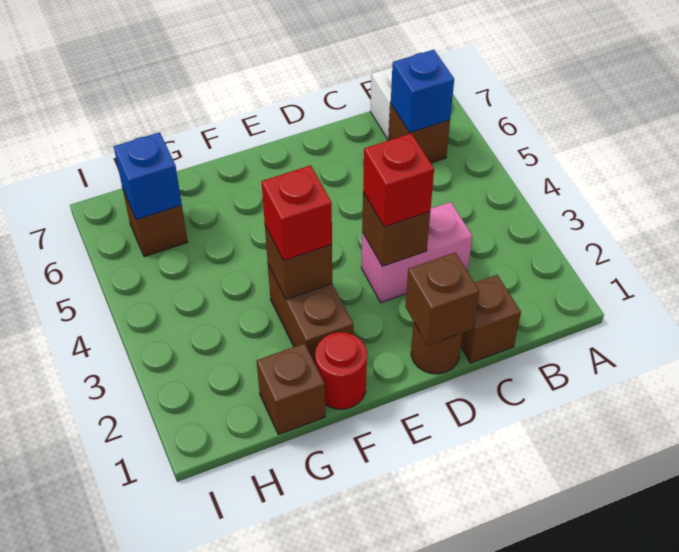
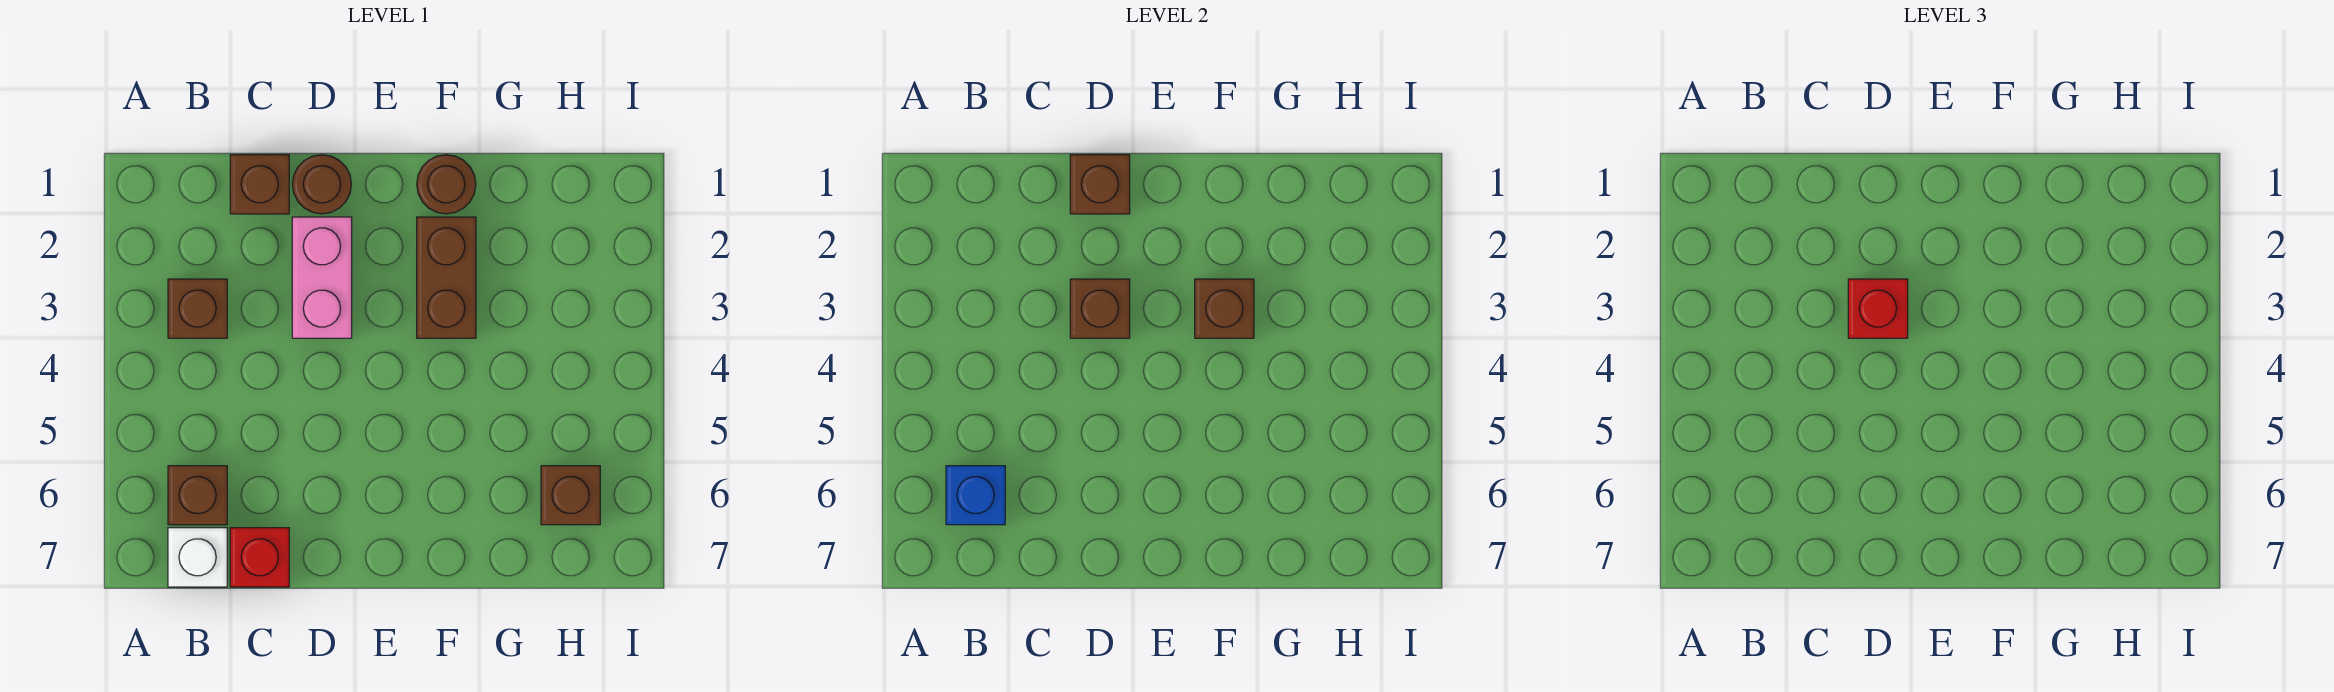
pink brick C3:D3 level 1 -> pink brick D2:D3 level 1
red round brick F1 level 1 -> brown round brick F1 level 1
red brick F3 level 3 -> red brick C7 level 1
brown brick G1 level 1 -> brown brick B3 level 1
blue brick H6 level 2 -> none

